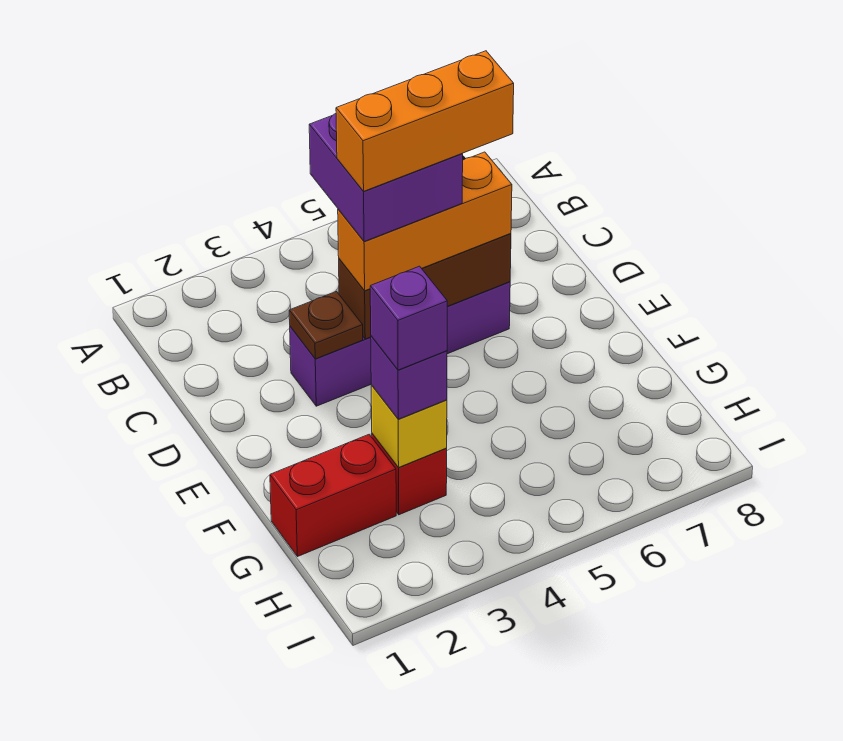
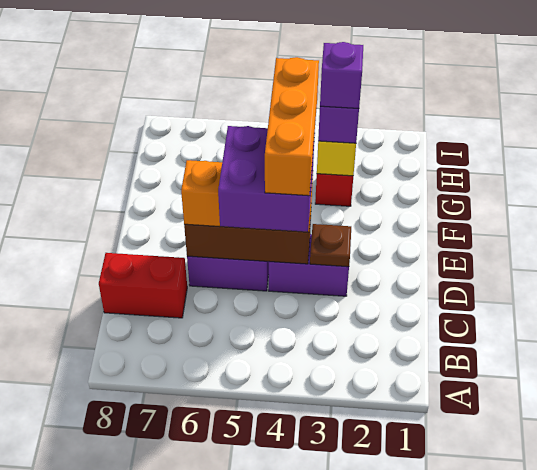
orange brick D4:D6 level 5 -> orange brick C4:E4 level 5
red brick G1:G2 level 1 -> red brick C7:C8 level 1

